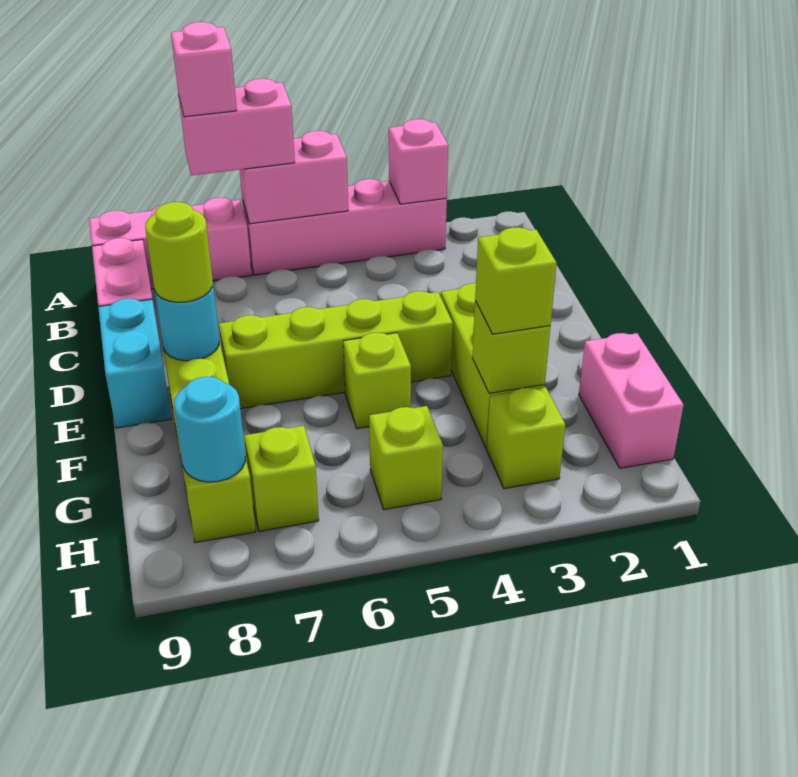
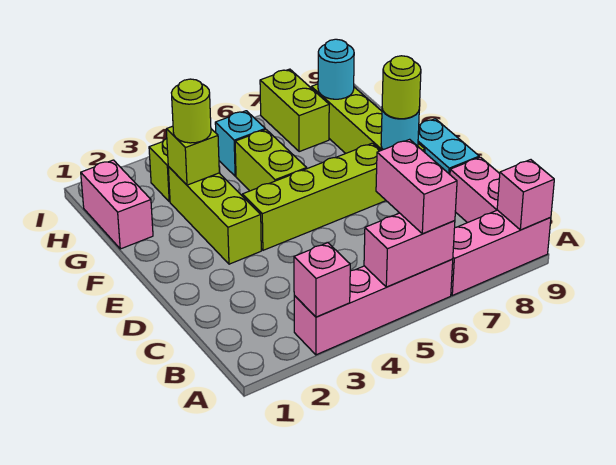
pink brick A6:A7 level 3 -> pink brick A6:B6 level 3
pink brick A7 level 4 -> pink brick A9 level 2
lime brick F5 level 1 -> lime brick F5:G5 level 1
lime brick G3 level 3 -> lime round brick G3 level 3
lime brick H5 level 1 -> cyan brick H5 level 1
lime brick H7 level 1 -> lime brick H7:I7 level 1

